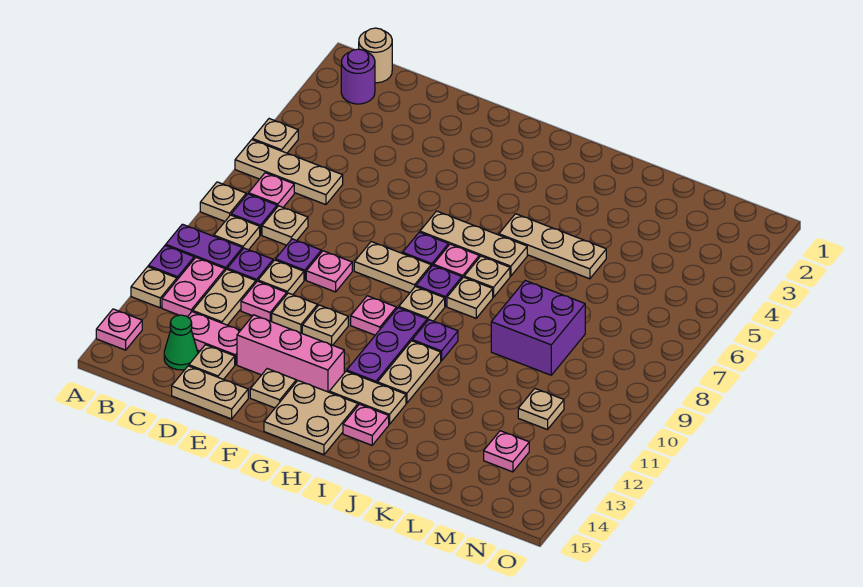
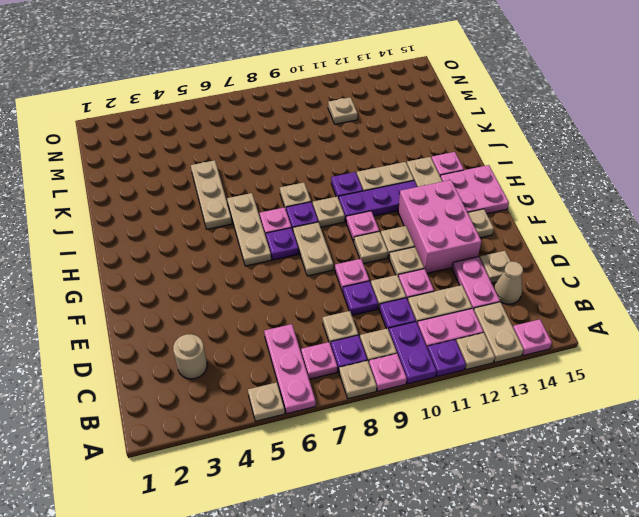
tan plate A6:C6 level 1 -> pink plate A6:C6 level 1
tan round brick B1 level 1 -> tan round brick C3 level 1
purple round brick B2 level 1 -> none
green cone C14 level 1 -> tan cone C14 level 1
tan plate D15:E15 level 1 -> tan plate A13:B13 level 1
pink brick E13:G13 level 1 -> pink brick E12:G13 level 1
tan plate G14:H15 level 1 -> pink plate G14:H15 level 1
tan plate I7 level 1 -> tan plate F10 level 1
purple brick K8:L9 level 1 -> none
pink plate M13 level 1 -> pink plate A9 level 1

